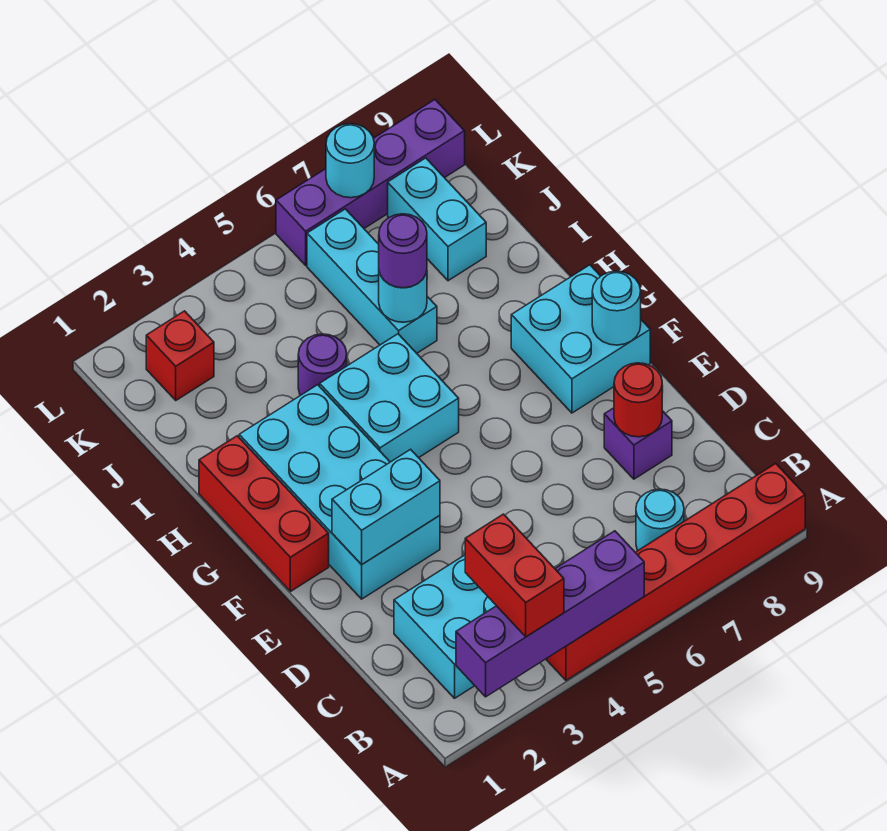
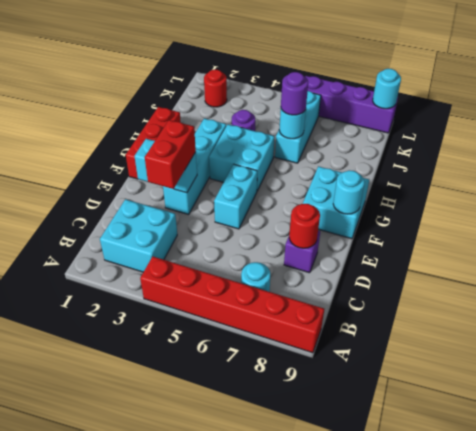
purple brick A2:A5 level 2 -> none
red brick A3:B3 level 3 -> red brick D3:E3 level 3
cyan brick E2:H3 level 1 -> cyan brick E3:H3 level 1
cyan brick J8:K8 level 1 -> cyan brick E5:F5 level 1
red brick K2 level 1 -> red round brick K2 level 1
cyan round brick L7 level 2 -> cyan round brick L9 level 2

